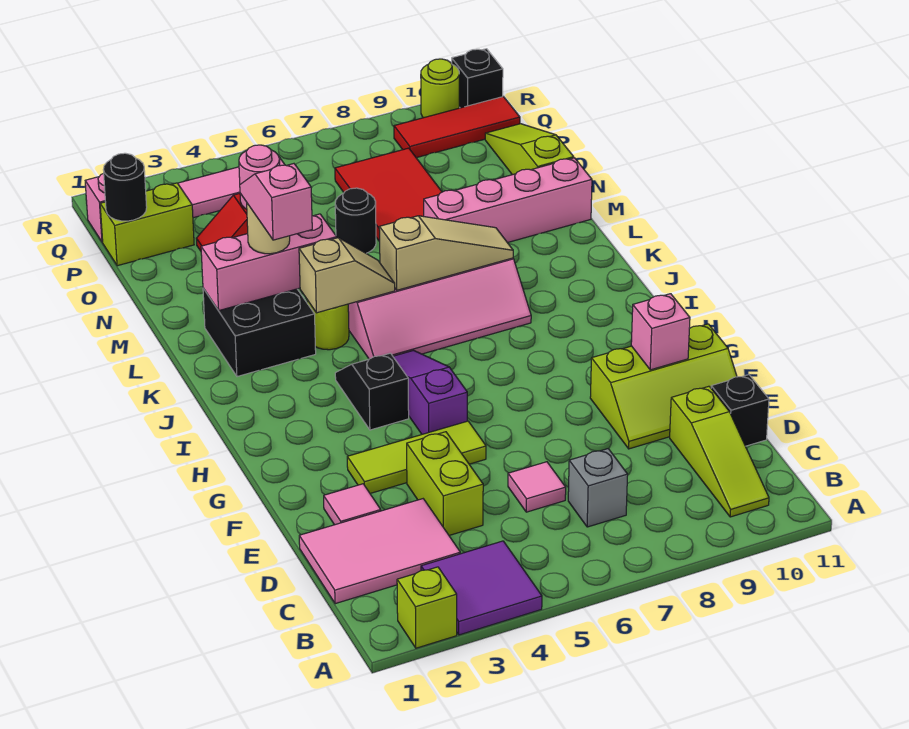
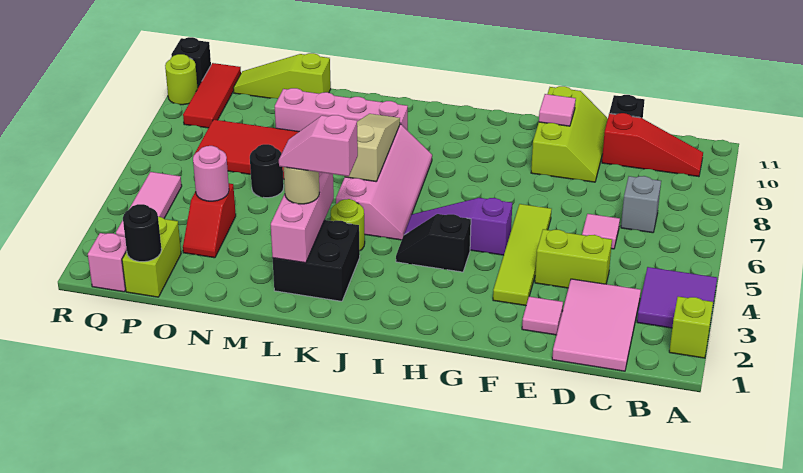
lime slope B10:D10 level 1 top D -> red slope B10:D10 level 1 top D
lime tile F3:F5 level 1 -> lime tile F3:F6 level 1
pink brick F10 level 2 -> pink tile F10 level 2
tan slope K4:K5 level 2 top 4 -> none
pink brick M8:M11 level 1 -> pink brick K9:N9 level 1

